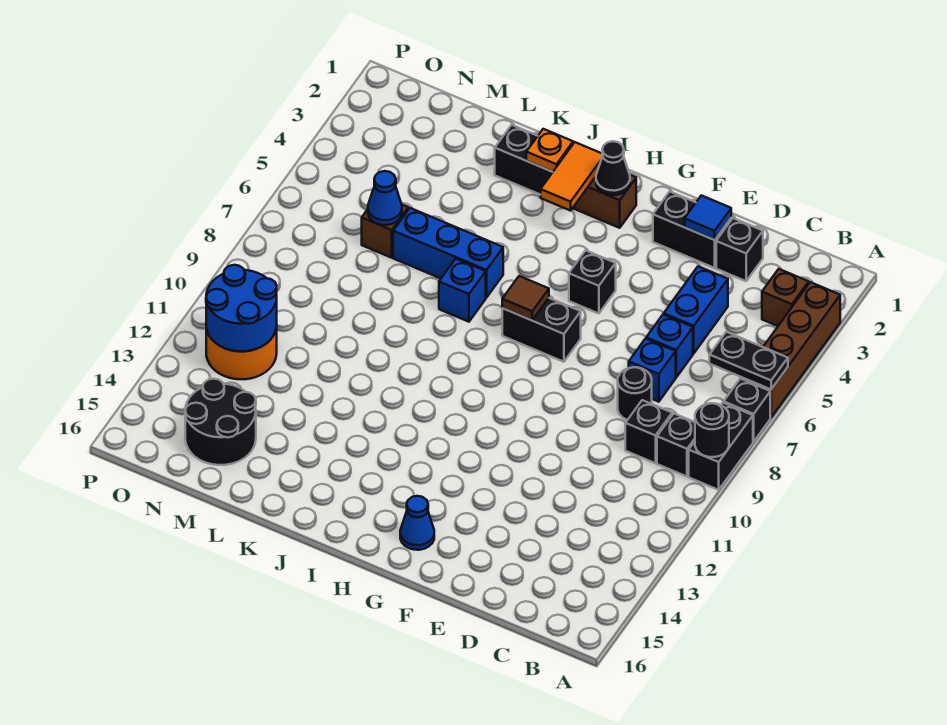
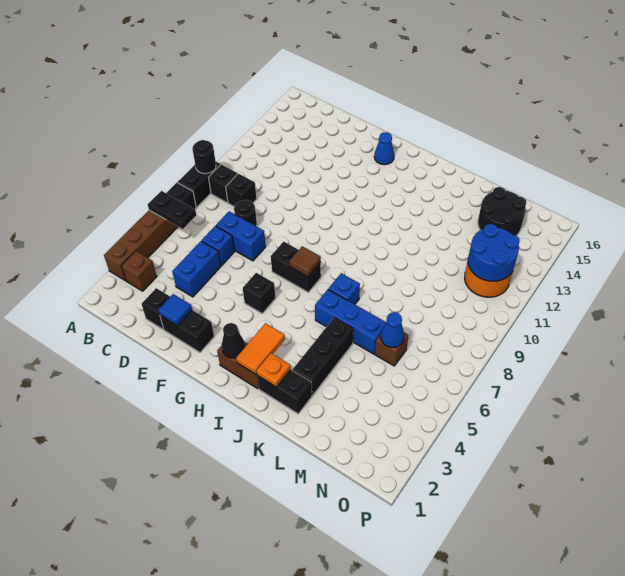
blue brick D7 level 1 -> blue brick D7:E7 level 1
none -> black brick K3:K5 level 1

